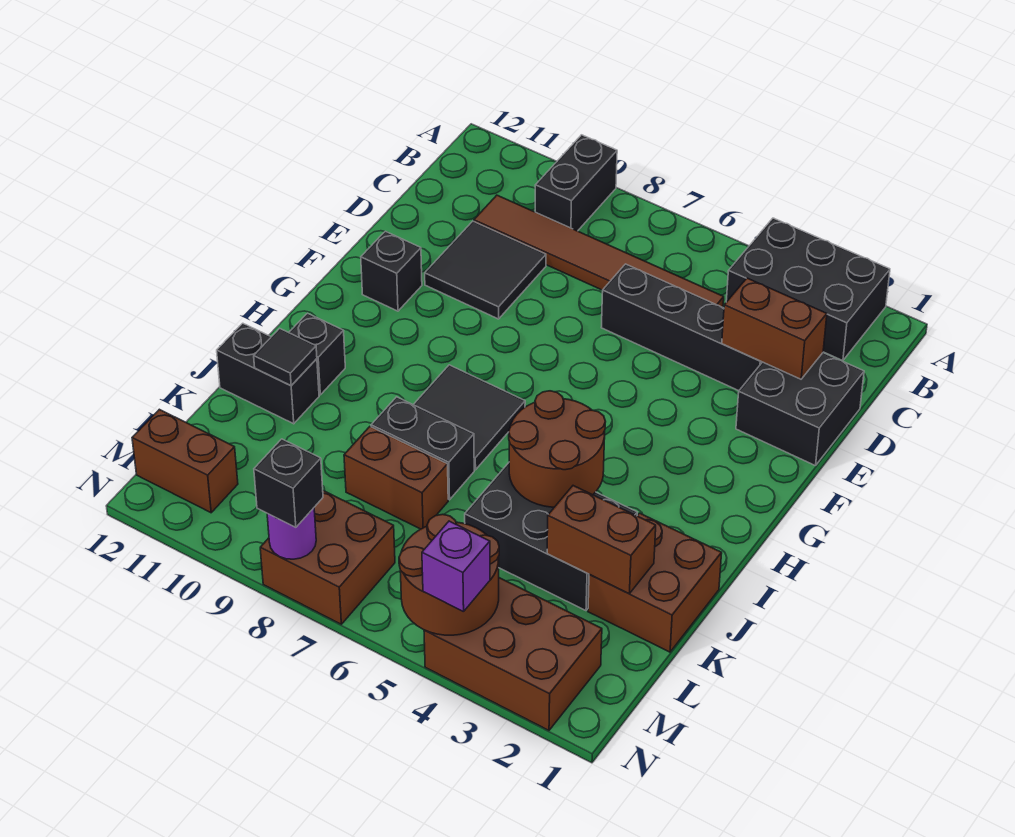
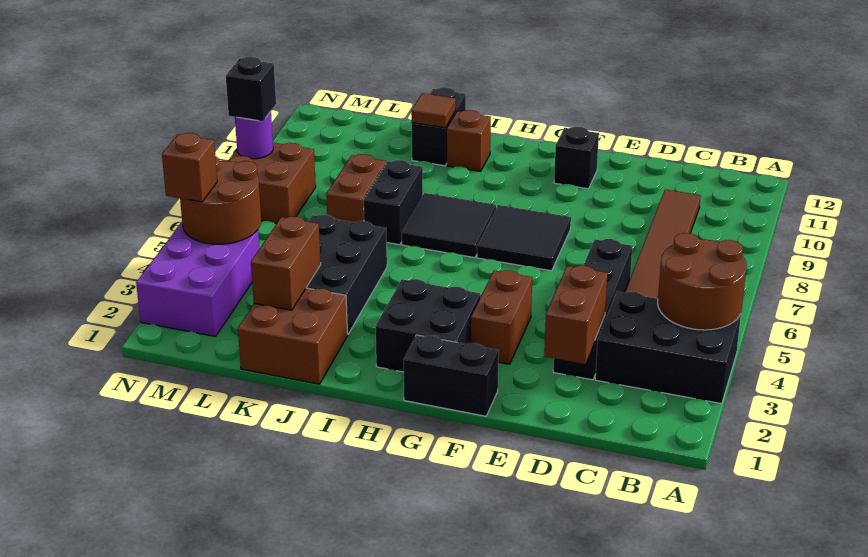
black brick A2:B4 level 1 -> black brick A3:C4 level 1
black brick A9:B9 level 1 -> black brick F1:G1 level 1
black brick D1:E2 level 1 -> black brick G2:H3 level 1
black tile D9:E10 level 1 -> black tile F7:G8 level 1
brown round brick I4:J5 level 2 -> brown round brick A4:B5 level 2
black brick I11 level 1 -> brown brick I11 level 1
black tile J11 level 2 -> brown tile J11 level 2
brown brick M2:N4 level 1 -> purple brick M2:N4 level 1
brown brick M11:M12 level 1 -> brown brick F3:F4 level 1
purple brick N4 level 3 -> brown brick N4 level 3

